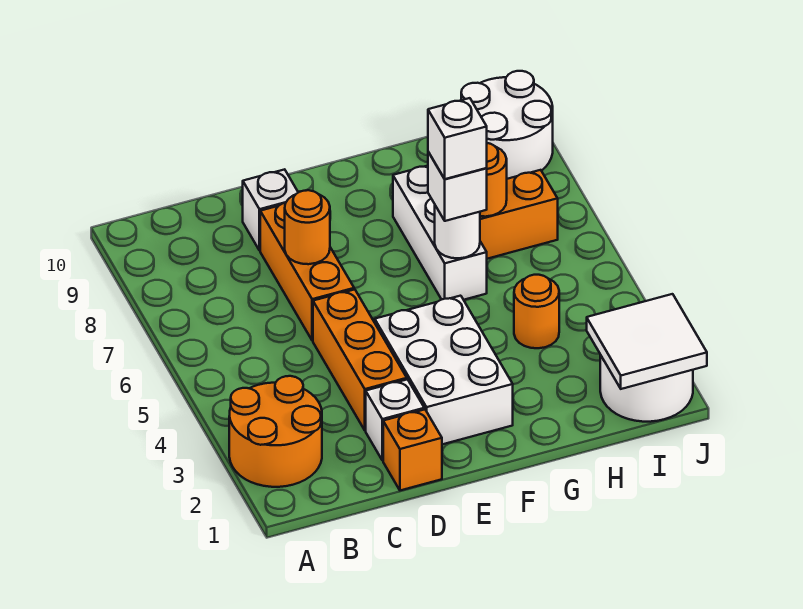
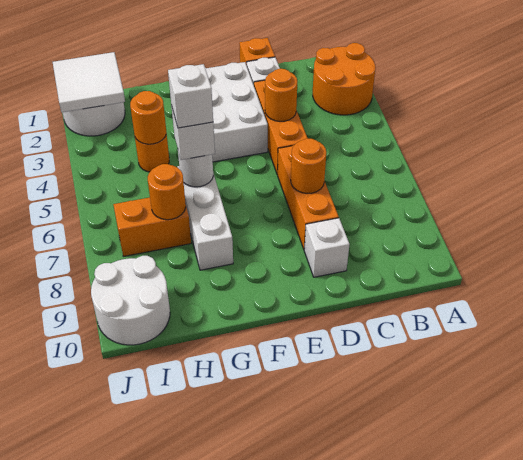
none -> orange round brick D4 level 2
none -> orange round brick H4 level 2

